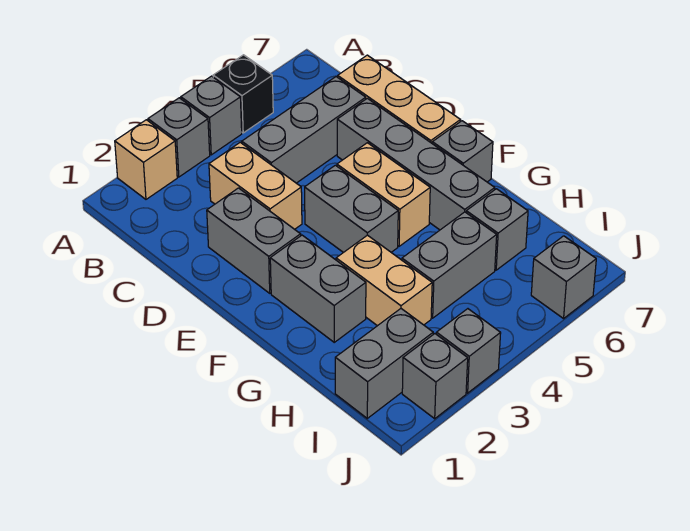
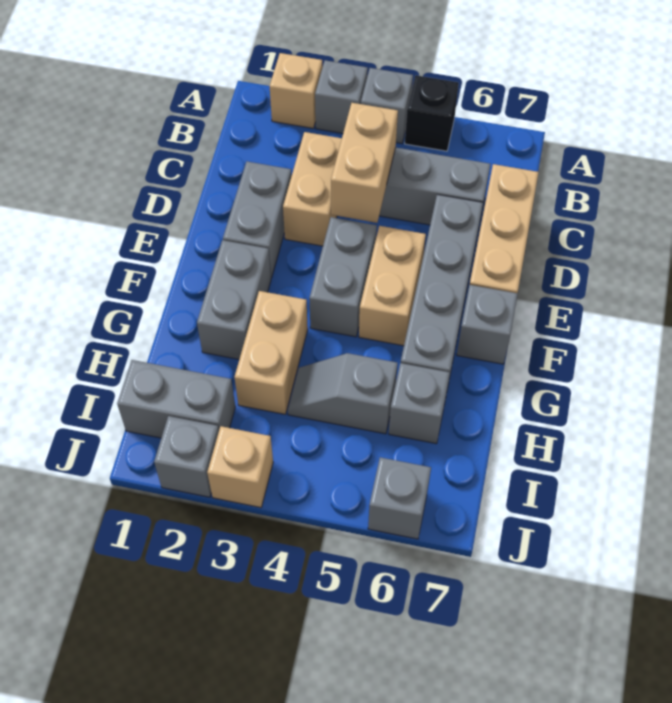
none -> tan brick C4:D4 level 2
grey brick H4:H5 level 1 -> grey slope H4:H5 level 1 top 5
grey brick J3 level 1 -> tan brick J3 level 1

